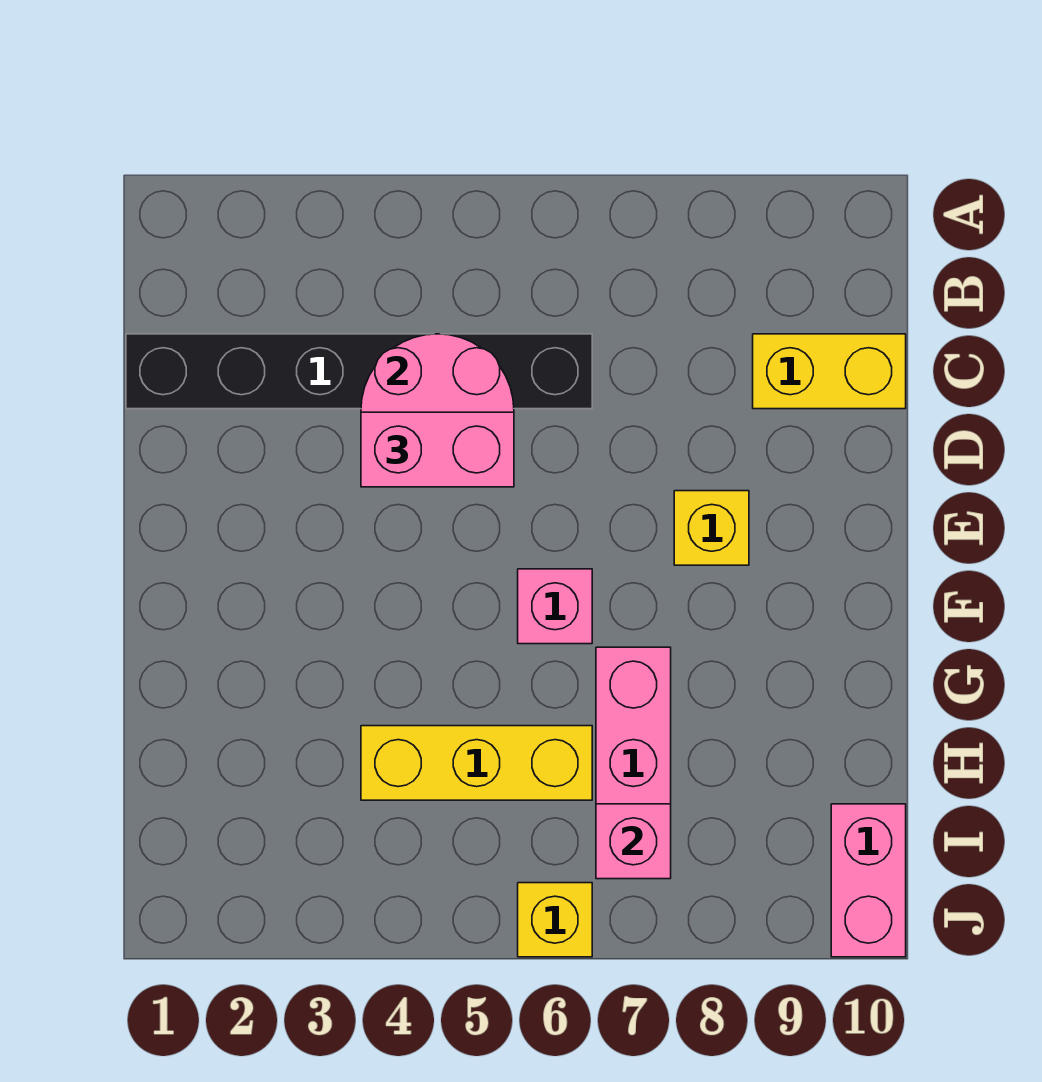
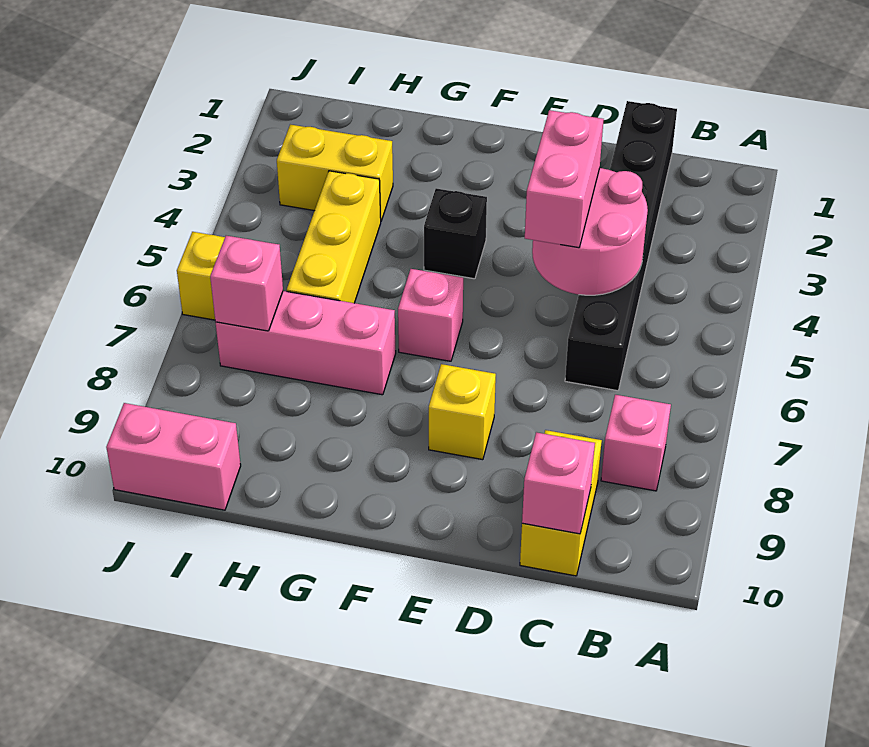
none -> pink brick B8 level 1
none -> pink brick C10 level 2
none -> black brick F4 level 1
none -> yellow brick H3:I3 level 1

